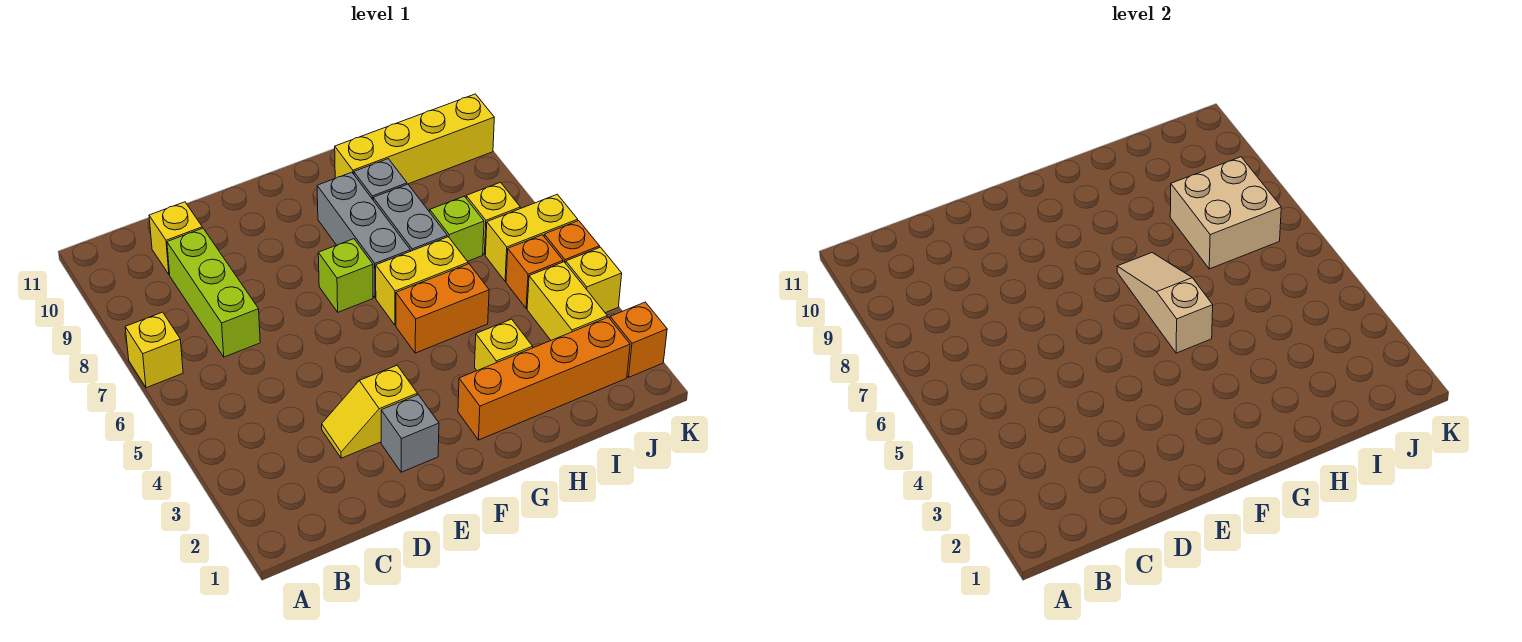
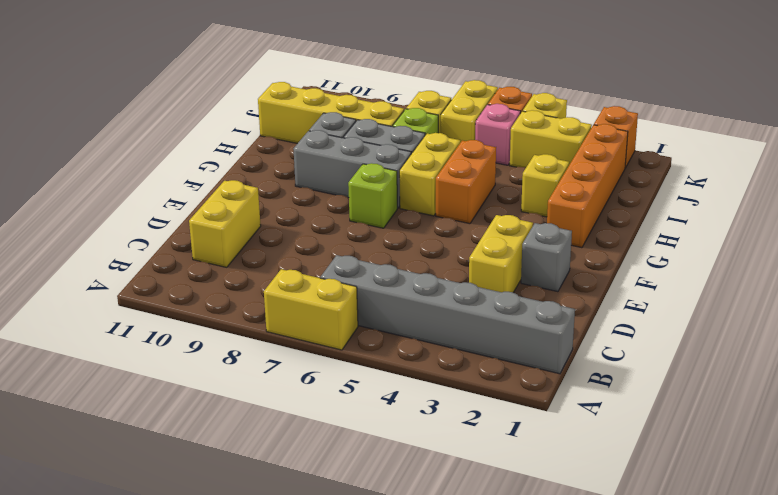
yellow brick A7 level 1 -> yellow brick A6:A7 level 1
none -> grey brick B1:B6 level 1
lime brick C7:C9 level 1 -> none
yellow brick C10 level 1 -> yellow brick C10:D10 level 1
yellow slope D3:E3 level 1 top E -> yellow brick D3:E3 level 1
tan slope G5:G7 level 2 top 5 -> none
yellow brick H10:K10 level 1 -> yellow brick I8:I11 level 1
tan brick I7:J8 level 2 -> none
orange brick J5 level 1 -> pink brick J5 level 1

